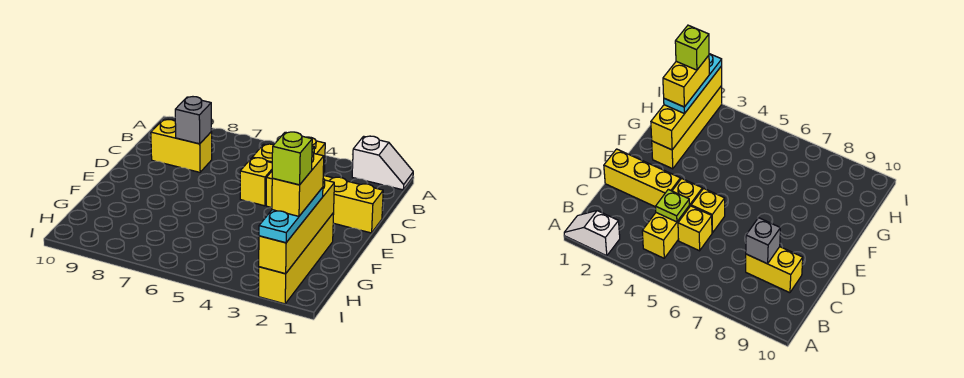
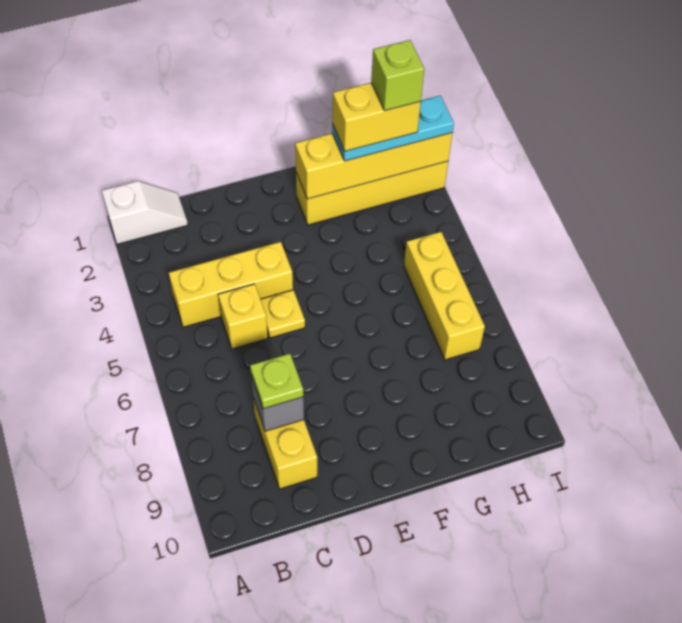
white slope A1:A2 level 1 top 2 -> white slope A1:B1 level 1 top A
lime plate C4 level 2 -> lime plate C8 level 3
yellow brick D1:D3 level 1 -> yellow brick H5:H7 level 1
yellow brick D5 level 1 -> yellow plate D5 level 1

